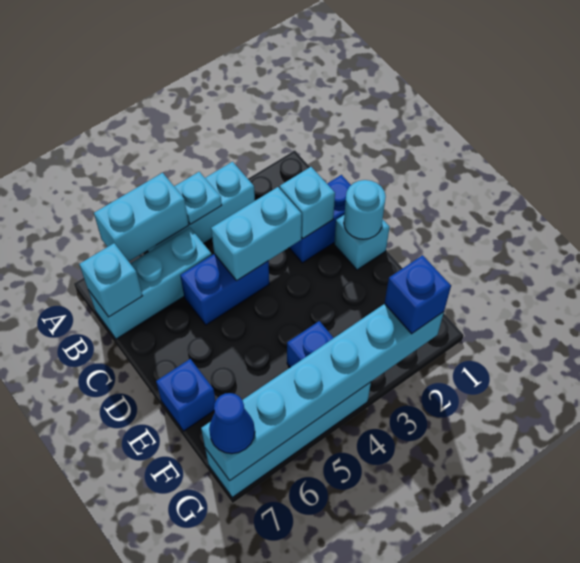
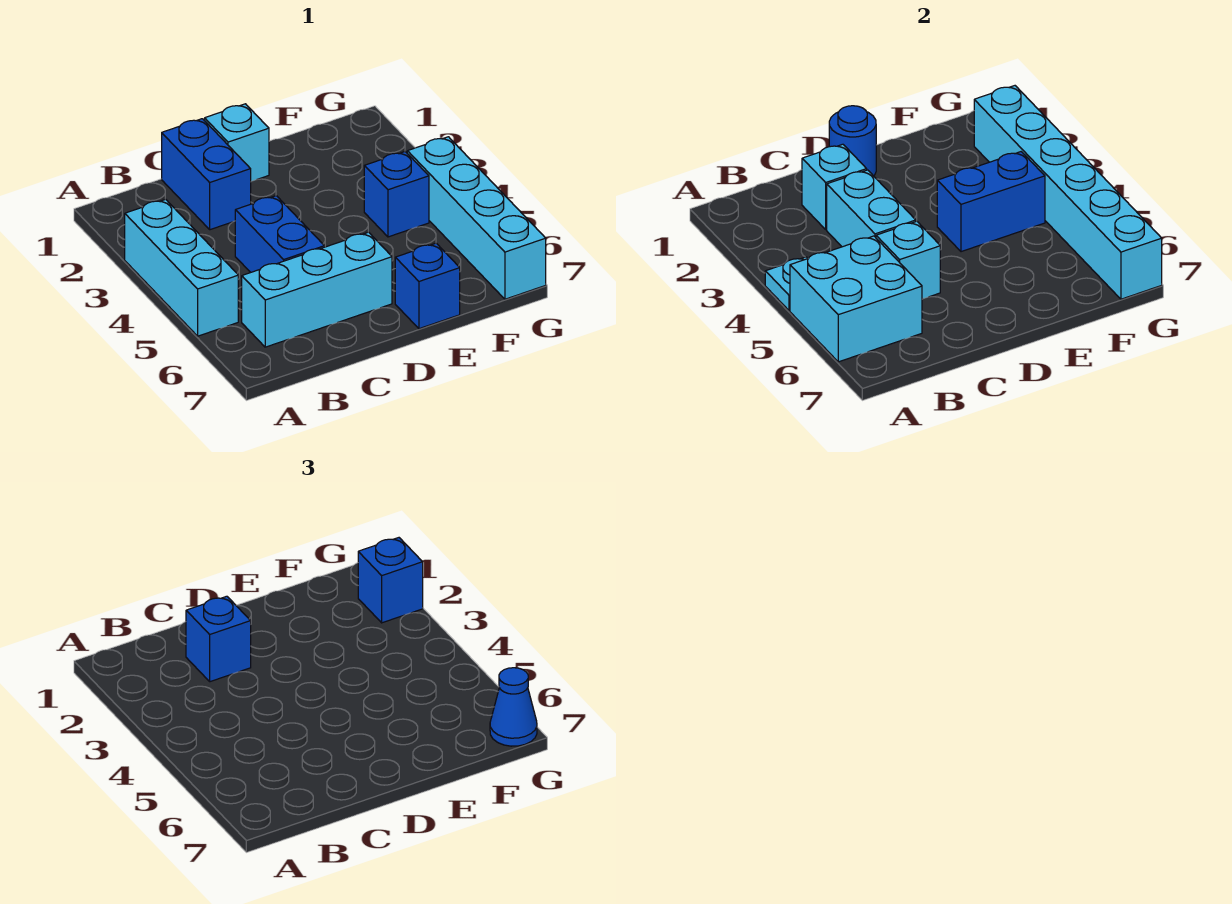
cyan brick A5:A6 level 2 -> cyan brick A5:B6 level 2
cyan brick B5:B7 level 1 -> cyan brick B6:D6 level 1
cyan brick B7 level 2 -> cyan brick C5 level 2
none -> blue brick C2 level 3
cyan round brick D1 level 2 -> blue round brick D1 level 2
none -> blue brick E4:F4 level 2

